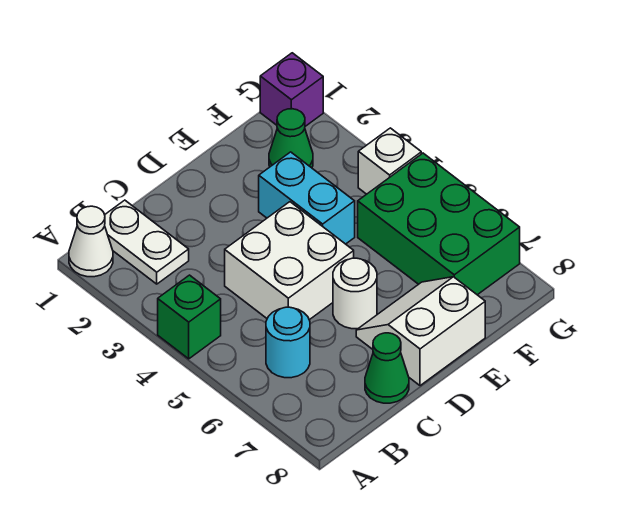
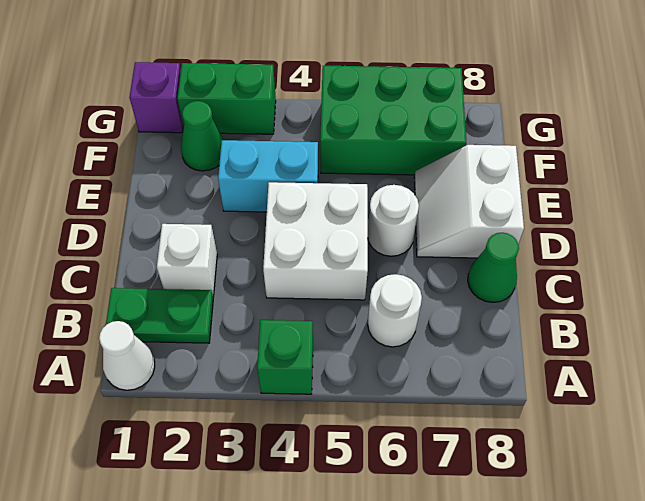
white plate B1:B2 level 1 -> green plate B1:B2 level 1
cyan round brick B6 level 1 -> white round brick B6 level 1
none -> green brick G2:G3 level 1
white brick G4 level 1 -> white brick C2 level 1

